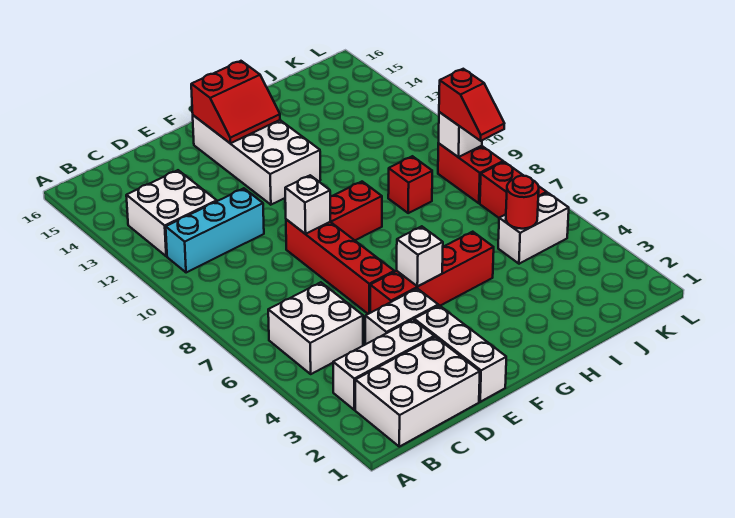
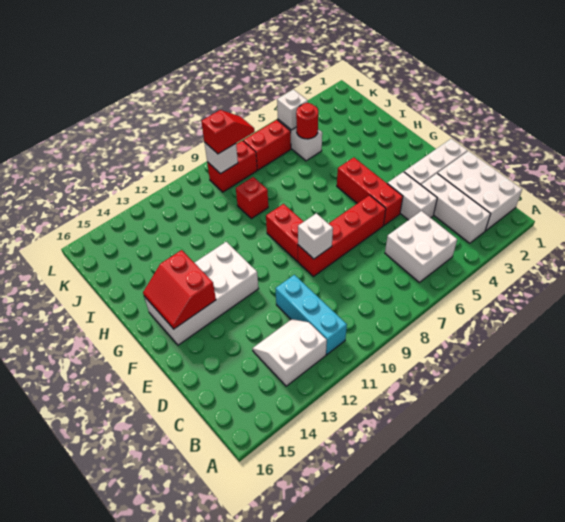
white brick B12:C13 level 1 -> white slope B12:C13 level 1 top B
red brick E5:H5 level 1 -> red brick E5:G5 level 1
white brick F5 level 2 -> white brick K5 level 2
red slope F14:G15 level 2 top 15 -> red slope F14:G15 level 2 top 14

